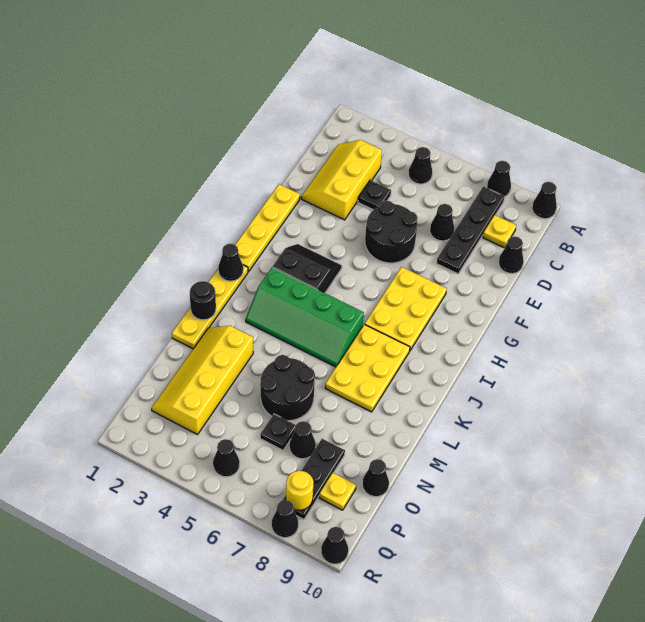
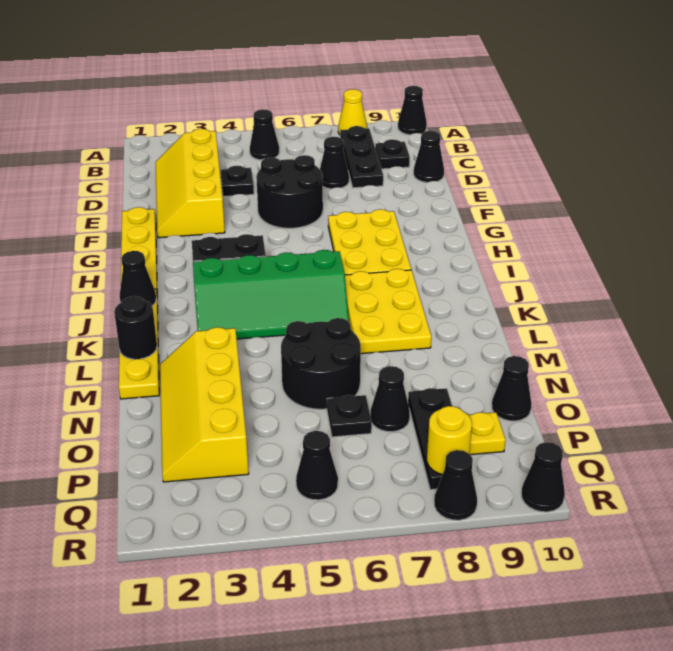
black cone A8 level 1 -> yellow cone A8 level 1
black plate B8:E8 level 1 -> black plate B8:D8 level 1
yellow slope C2:E3 level 1 top 3 -> yellow slope C2:F3 level 1 top 3
yellow plate C9 level 1 -> black plate C9 level 1

